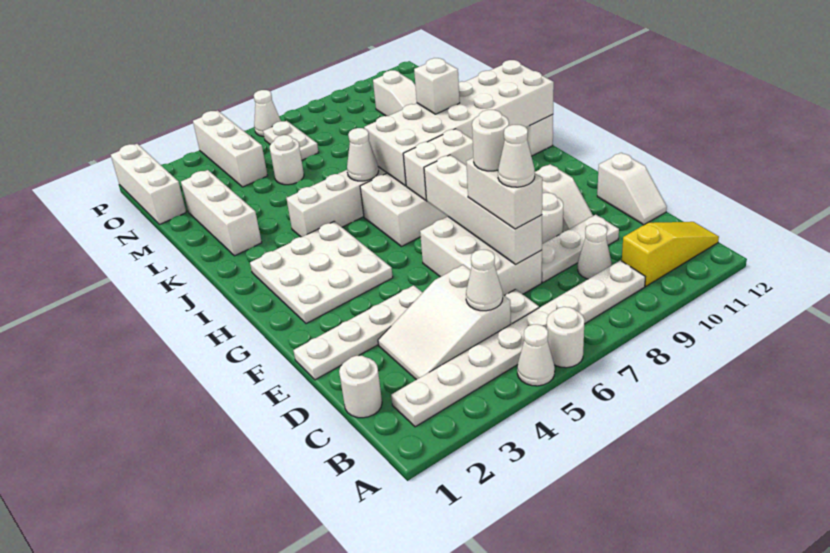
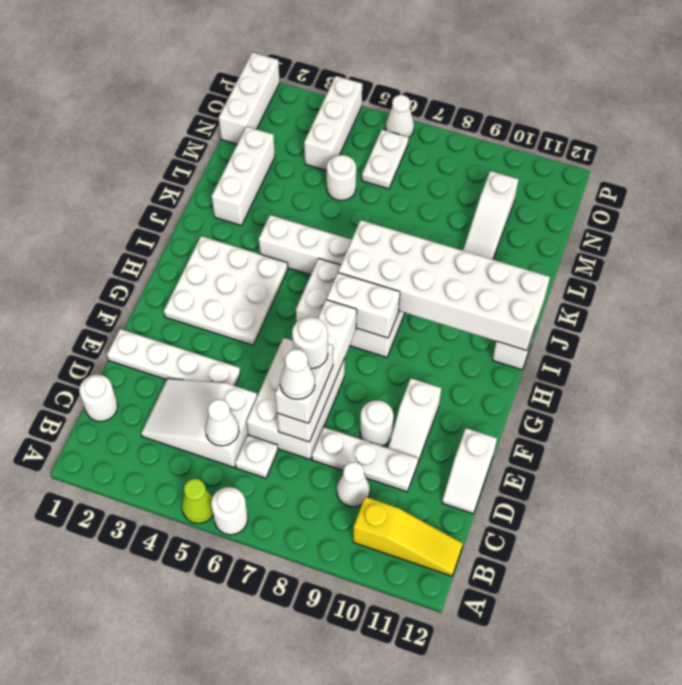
white cone A5 level 1 -> lime cone A5 level 1
white plate B2:B9 level 1 -> none
white cone J6 level 2 -> none
white brick J9 level 3 -> none

